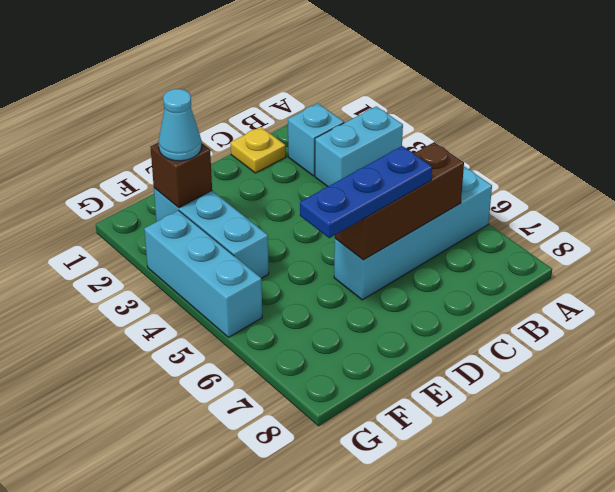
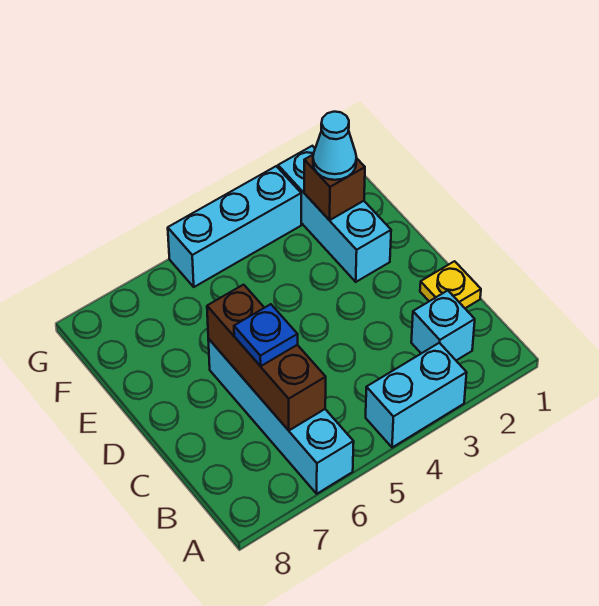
cyan brick A3:B3 level 1 -> cyan brick A3:A4 level 1
blue plate C6:E6 level 3 -> blue plate C6 level 3
cyan brick F2:F4 level 1 -> cyan brick E2:G2 level 1

